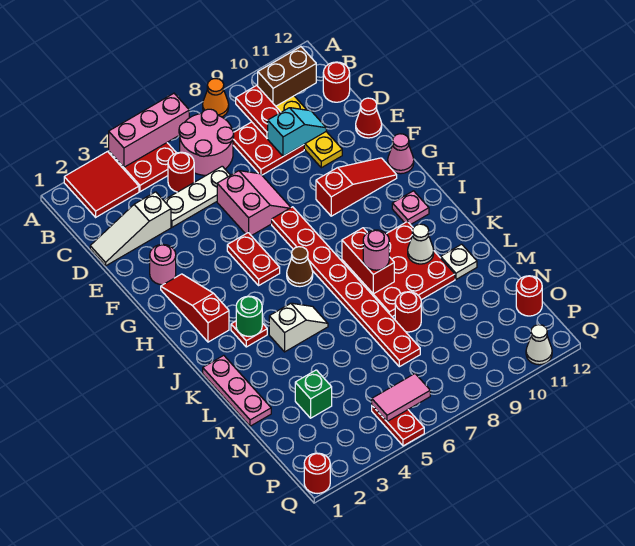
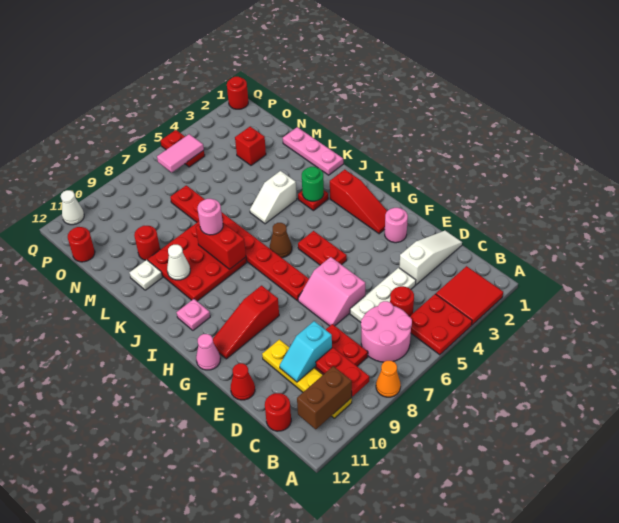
pink brick A4:A6 level 2 -> none
red round brick M8 level 1 -> red round brick M10 level 1
green brick N3 level 1 -> red brick N3 level 1

